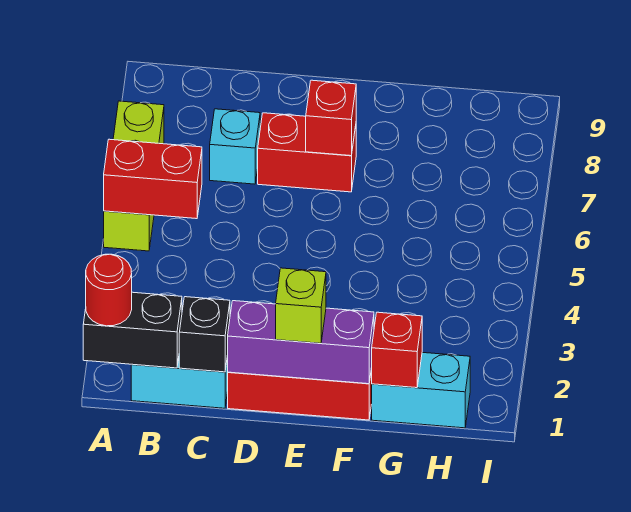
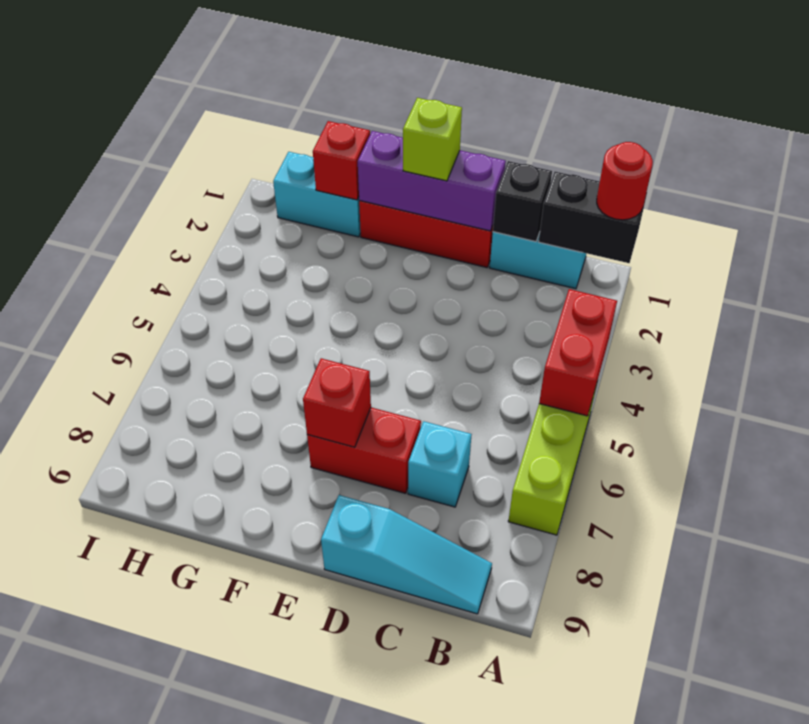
red brick A5:B5 level 2 -> red brick A4:A5 level 2
none -> cyan slope B9:D9 level 1 top D

